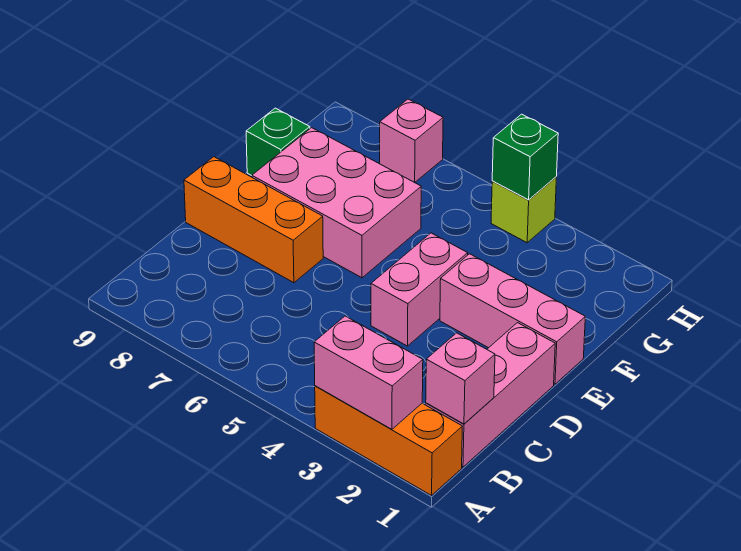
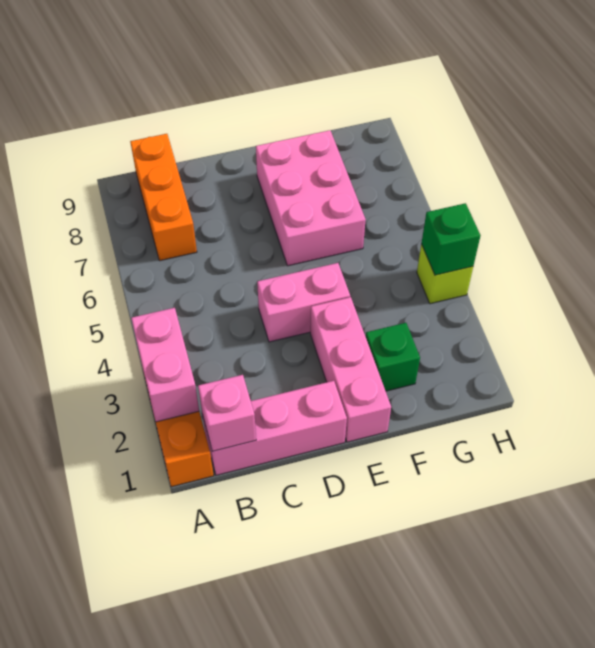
orange brick D7:D9 level 1 -> orange brick B7:B9 level 1
green brick F9 level 1 -> green brick F2 level 1
pink brick H7 level 1 -> none

